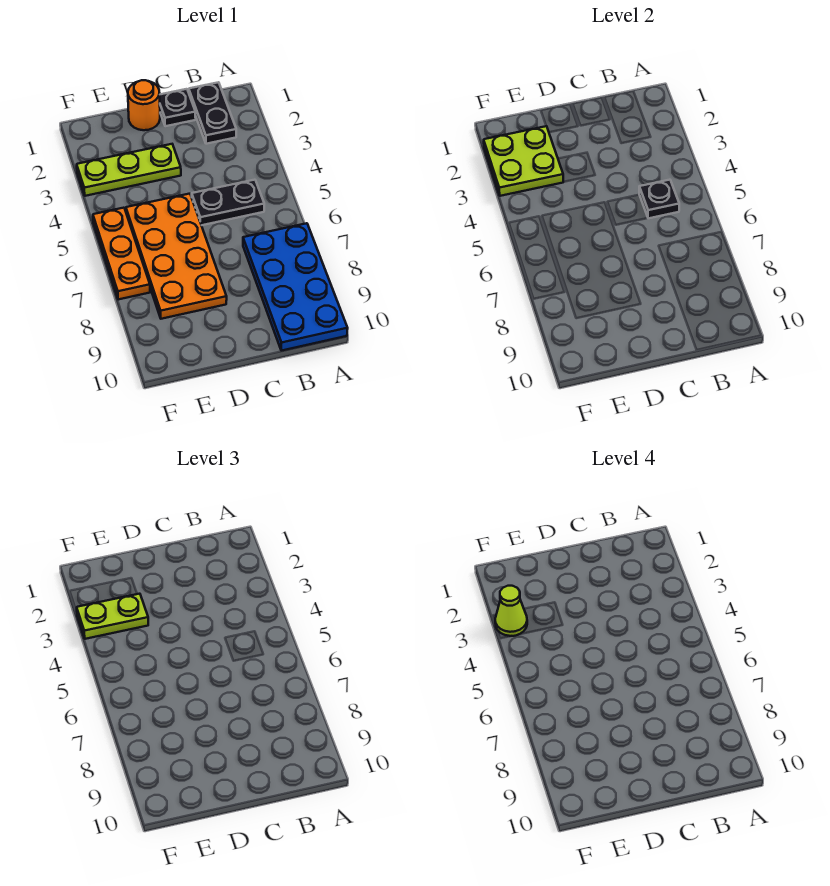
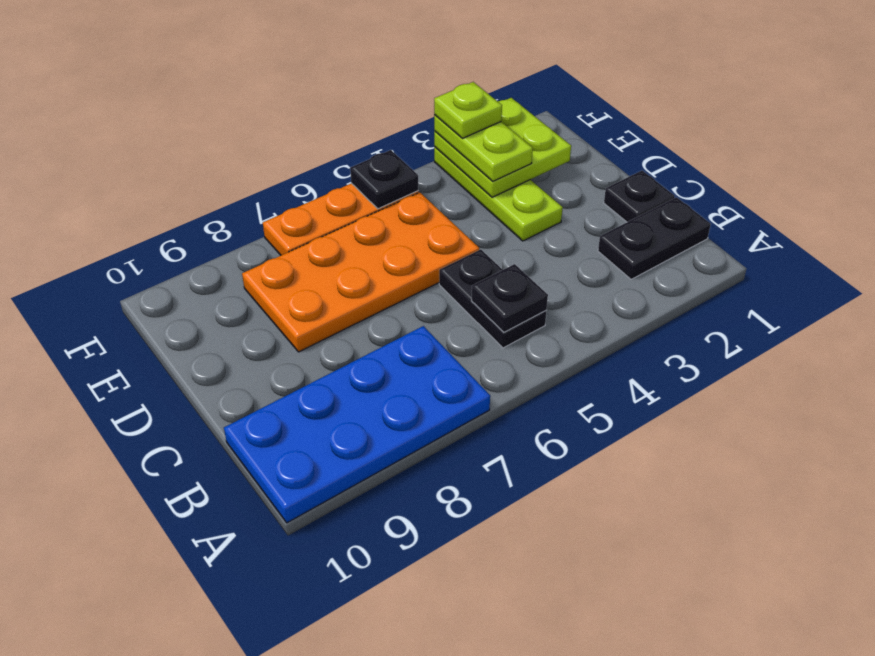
orange round brick D1 level 1 -> none
lime cone F3 level 4 -> lime plate F3 level 4
none -> black plate F5 level 2

